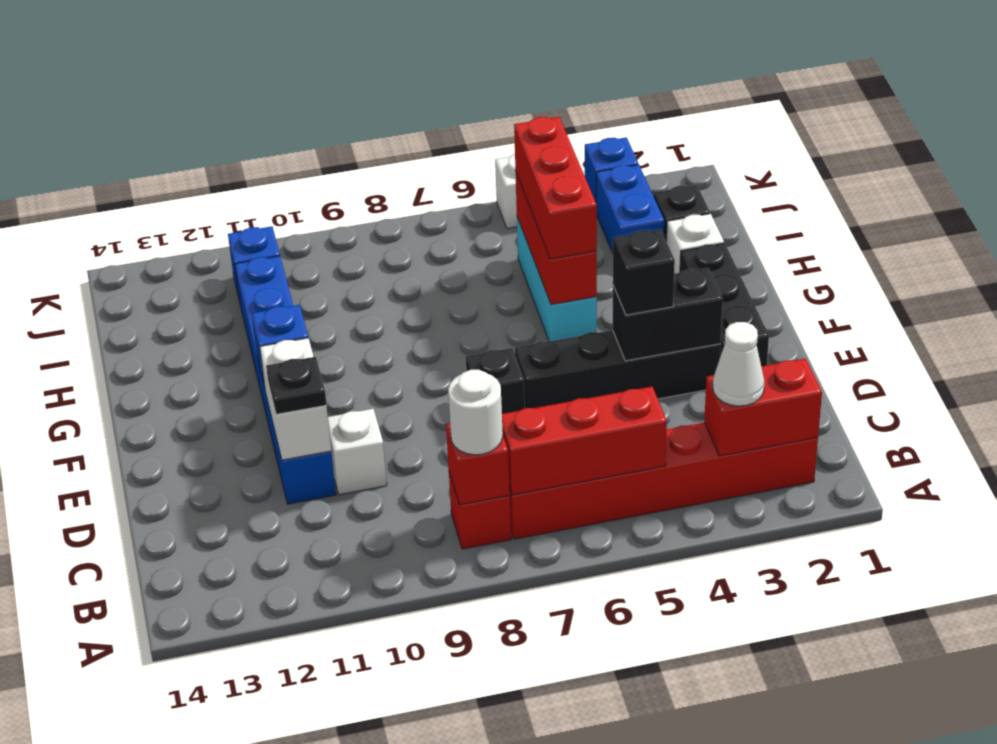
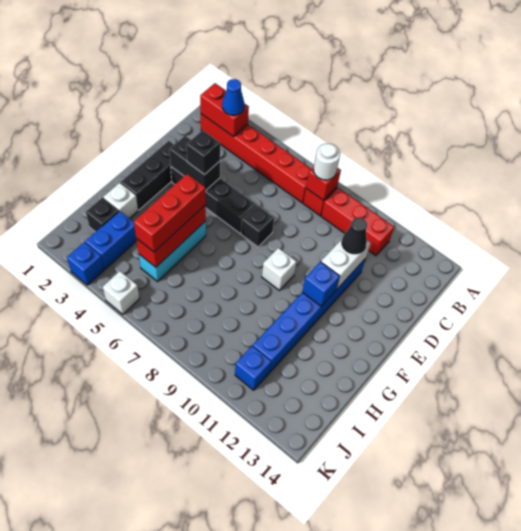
white cone B3 level 3 -> blue cone B3 level 3
red brick B5:B7 level 2 -> red brick B9:B11 level 1
white brick D10 level 1 -> white brick F9 level 1
black plate D11 level 3 -> black cone D11 level 3

